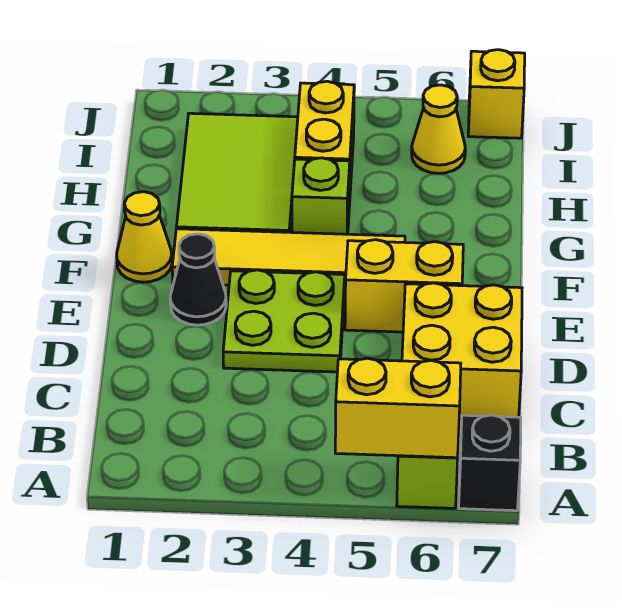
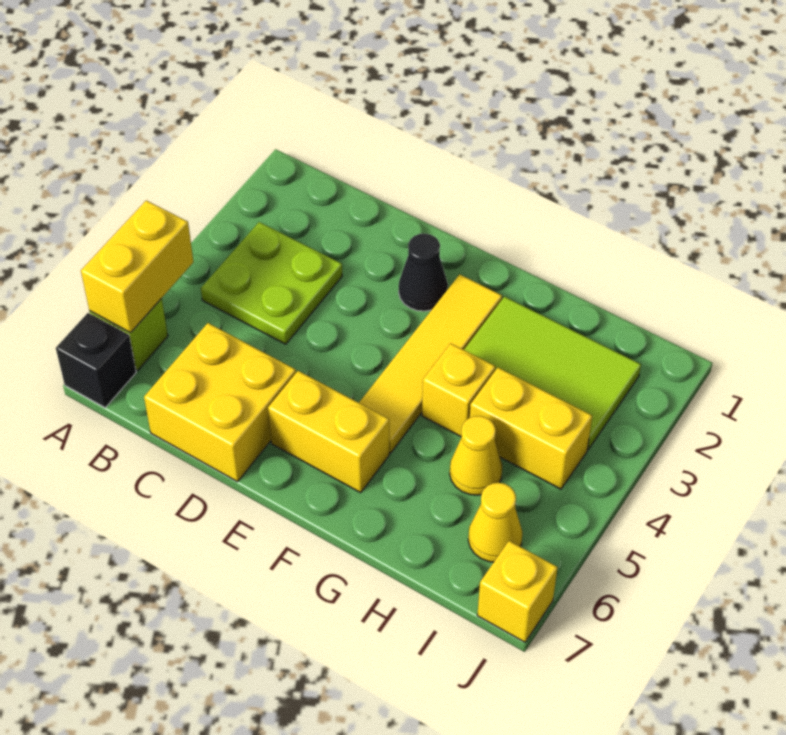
lime plate D3:E4 level 1 -> lime plate B3:C4 level 1
yellow brick E5:E6 level 1 -> yellow brick E6:F6 level 1
yellow cone F1 level 1 -> yellow cone H5 level 1
lime brick G4 level 1 -> yellow brick G4 level 1

